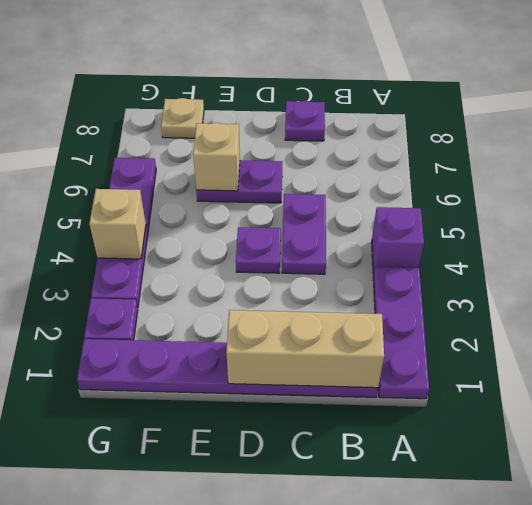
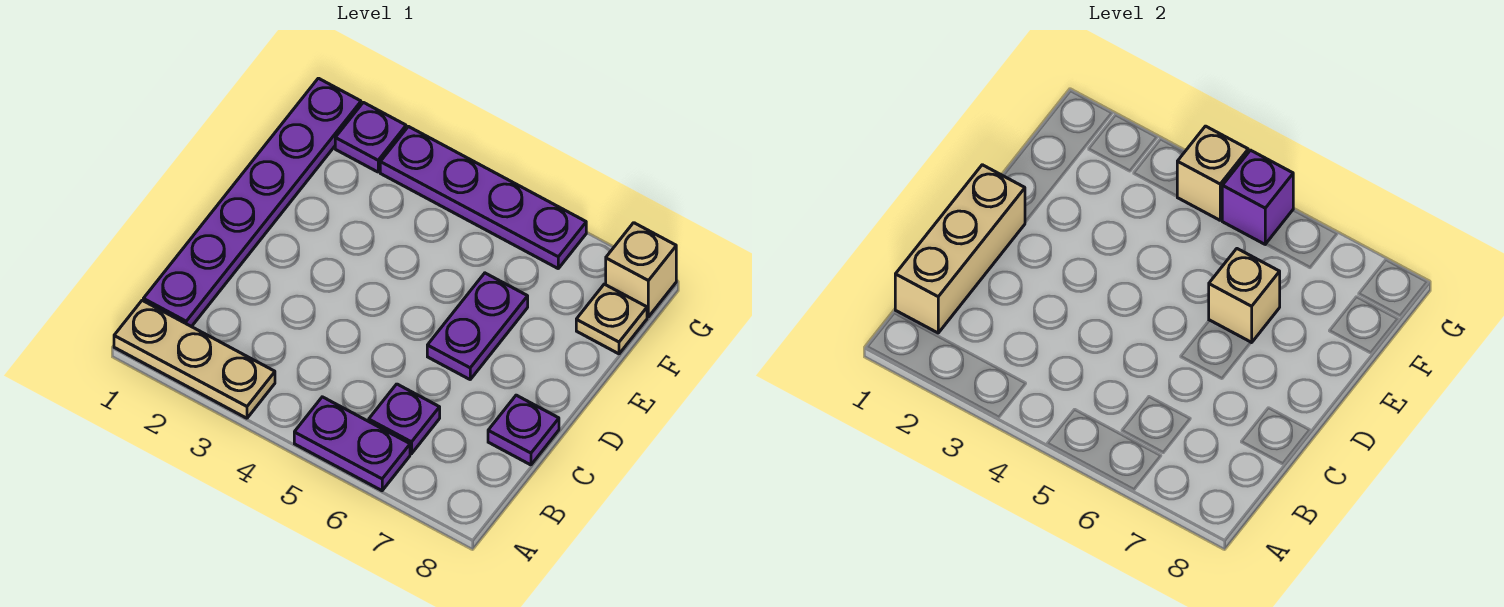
purple plate A1:A3 level 1 -> tan plate A1:A3 level 1
purple brick A4 level 1 -> purple brick G5 level 2
purple plate C4:C5 level 1 -> purple plate A5:A6 level 1
purple plate D4 level 1 -> purple plate B6 level 1
none -> tan brick G8 level 1

